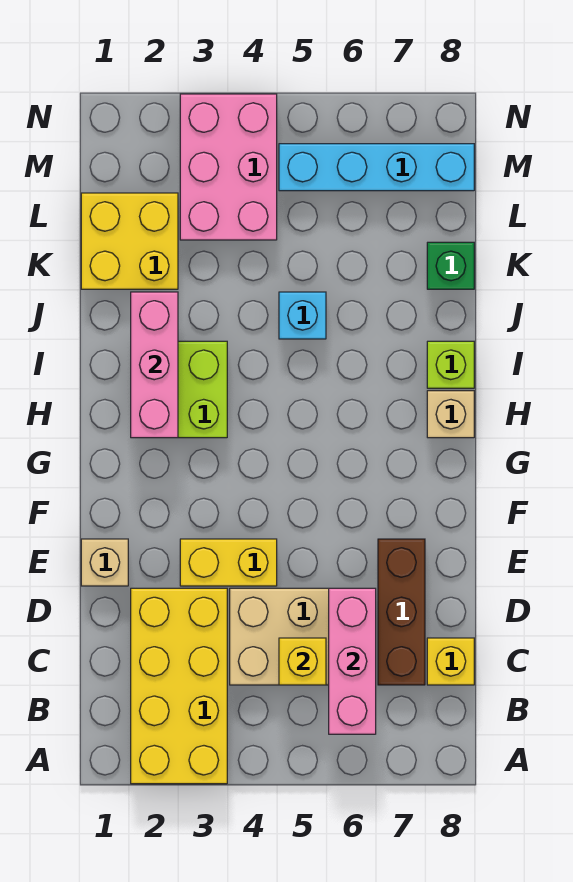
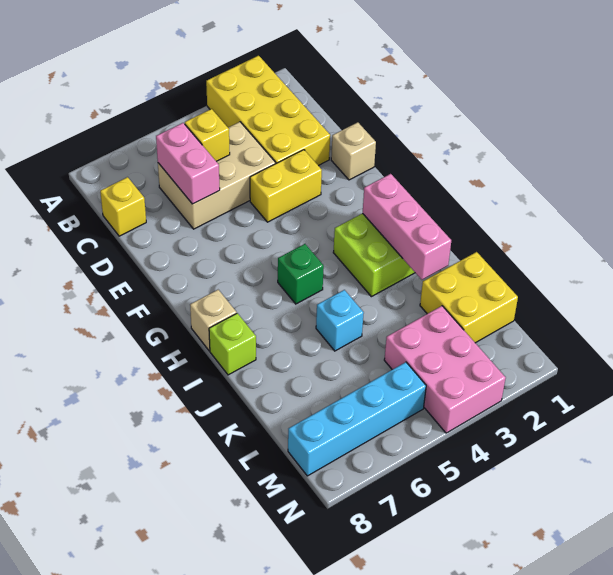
pink brick B6:D6 level 2 -> pink brick C6:D6 level 2
brown brick C7:E7 level 1 -> none
green brick K8 level 1 -> green brick H5 level 1

